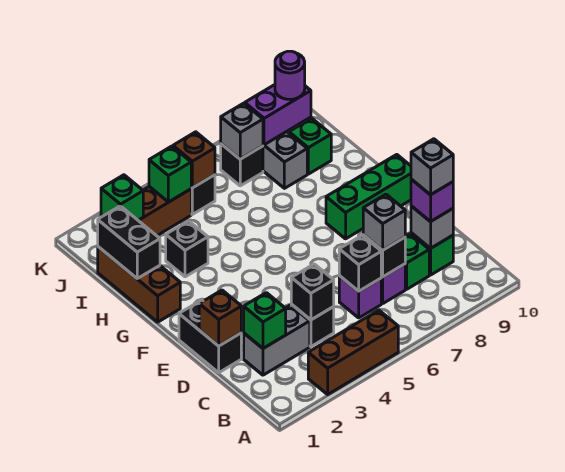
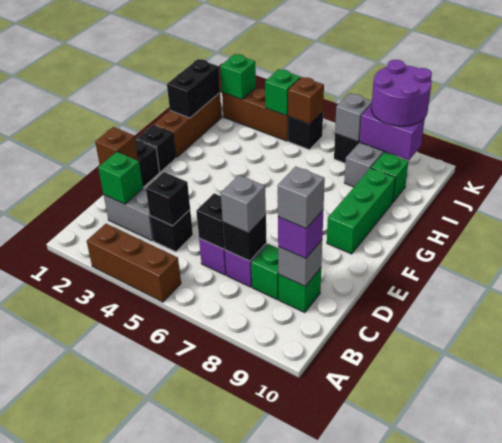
green brick F8:F10 level 1 -> green brick F9:H9 level 1
black brick H3 level 1 -> black brick F1 level 1
purple round brick J9 level 3 -> purple round brick J8:K9 level 3

